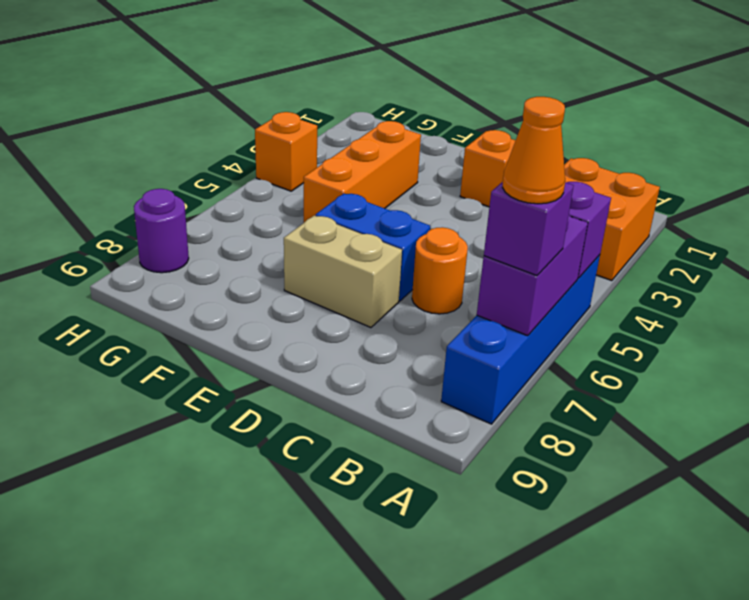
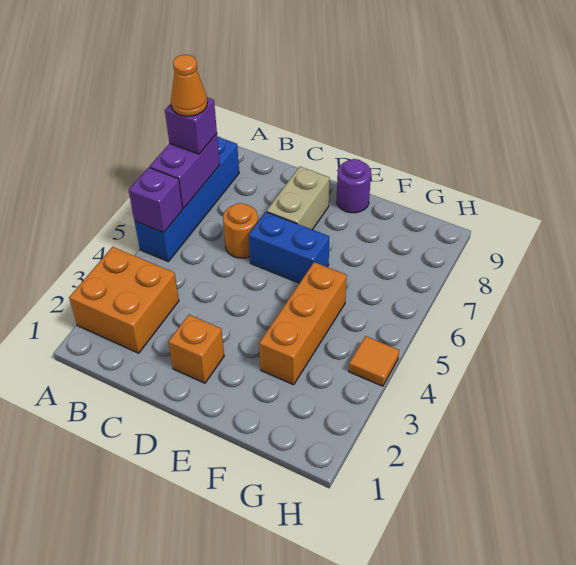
tan brick D7:E7 level 1 -> tan brick D7:D8 level 1
orange brick H4 level 1 -> orange tile H4 level 1
purple round brick H8 level 1 -> purple round brick E9 level 1

